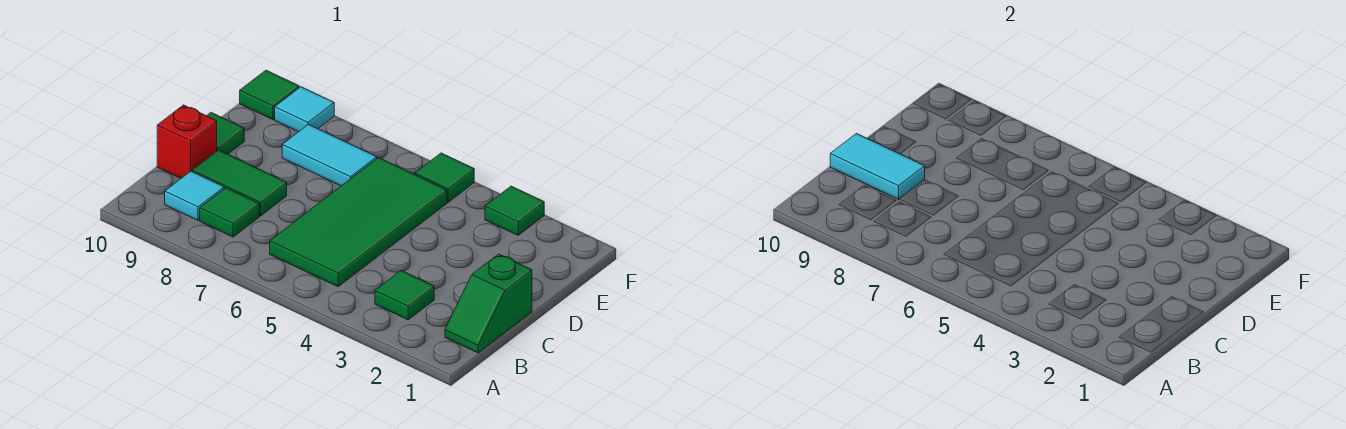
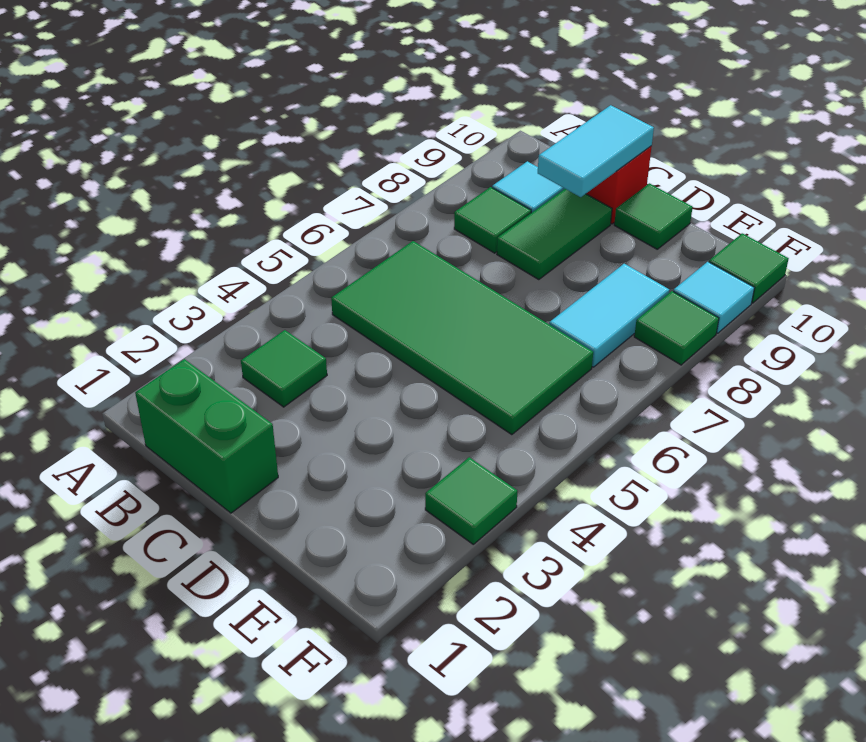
green slope B1:C1 level 1 top C -> green brick B1:C1 level 1
green tile F5 level 1 -> green tile F8 level 1

